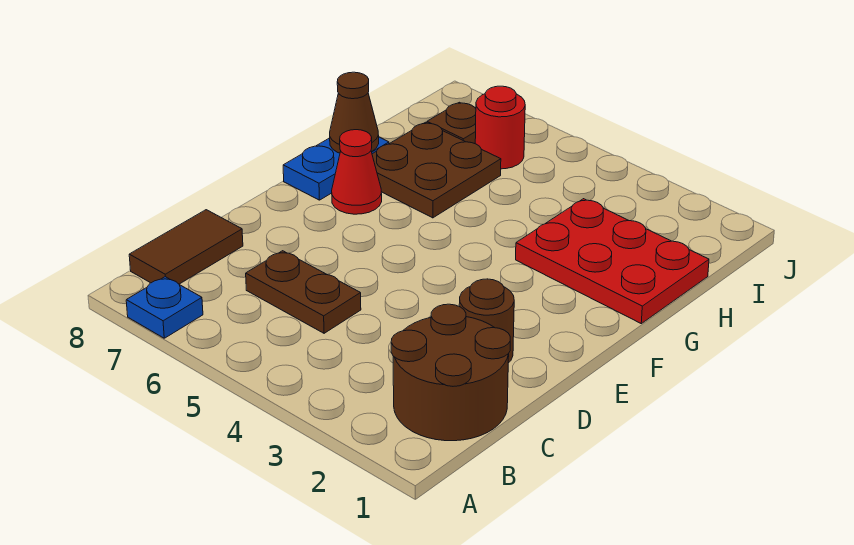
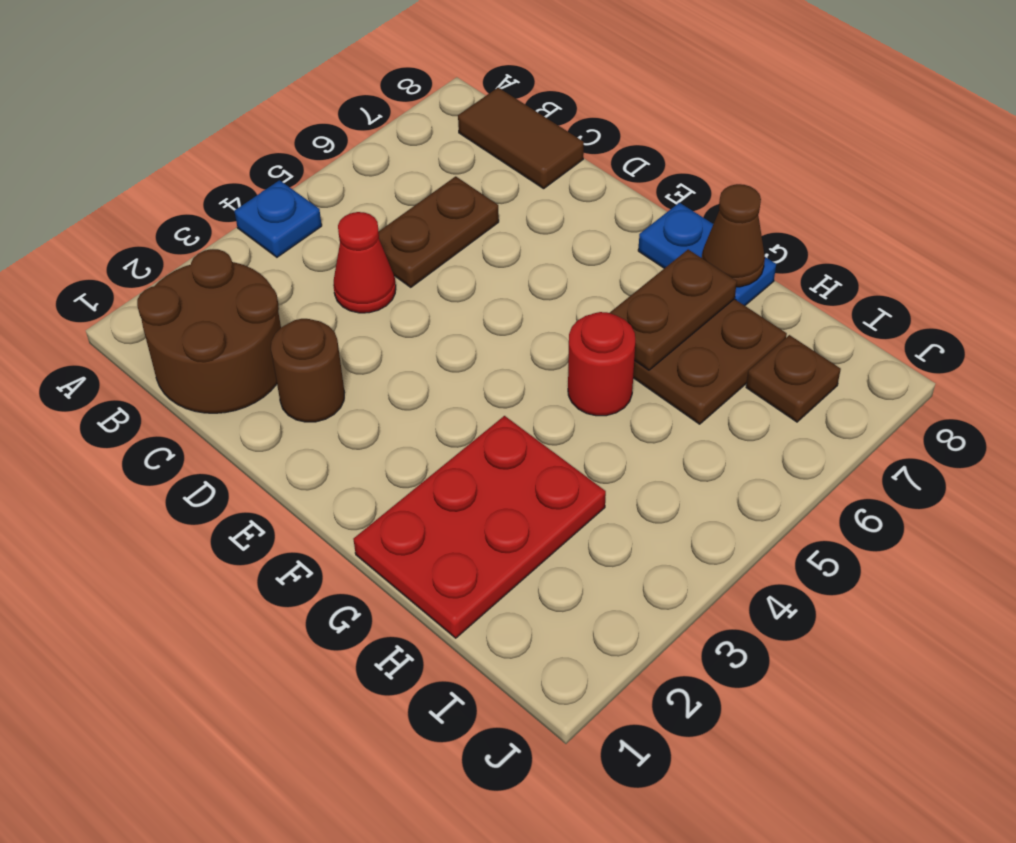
blue plate A7 level 1 -> blue plate A4 level 1
red cone F7 level 1 -> red cone C4 level 1
none -> brown plate G6:G7 level 2
red round brick I6 level 1 -> red round brick G5 level 1

